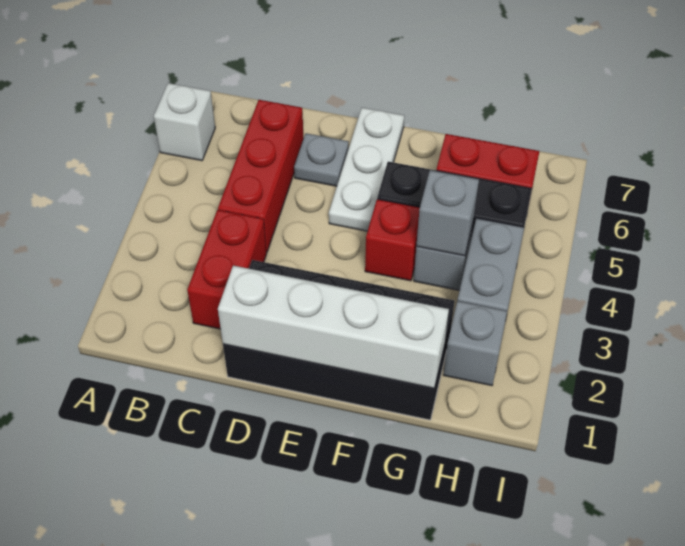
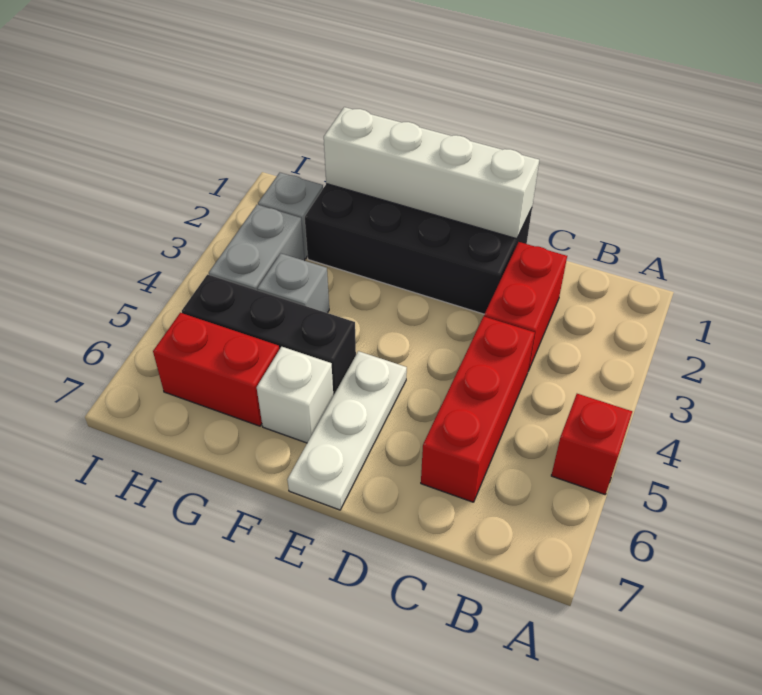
white brick A6 level 1 -> white brick F6 level 1
grey plate D6 level 1 -> none
red brick F4 level 1 -> red brick A5 level 1
grey brick G4 level 2 -> none

